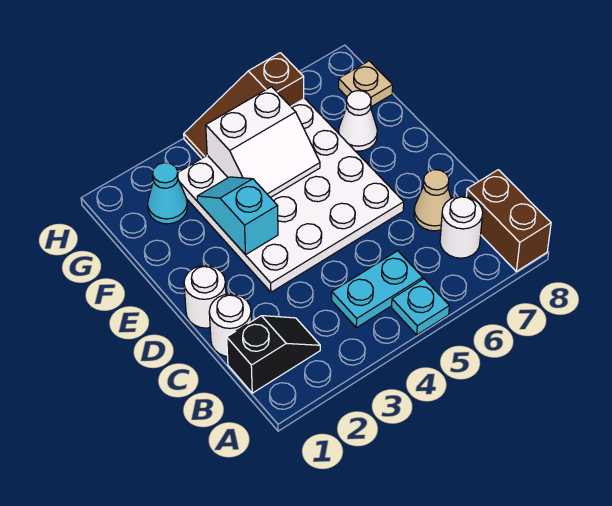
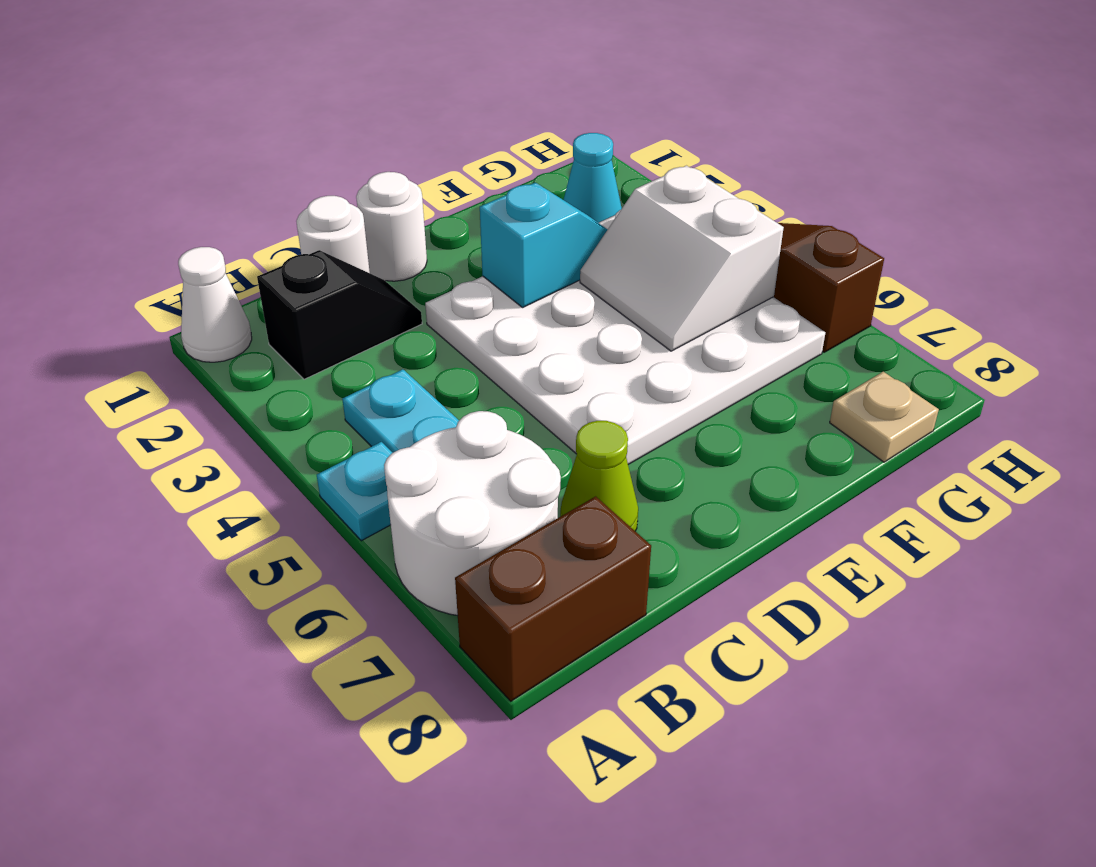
black slope B1:B2 level 1 top 1 -> black slope B2:C2 level 1 top B
white round brick B7 level 1 -> white round brick A6:B7 level 1
tan cone C7 level 1 -> lime cone C7 level 1
white cone F7 level 1 -> white cone A1 level 1

